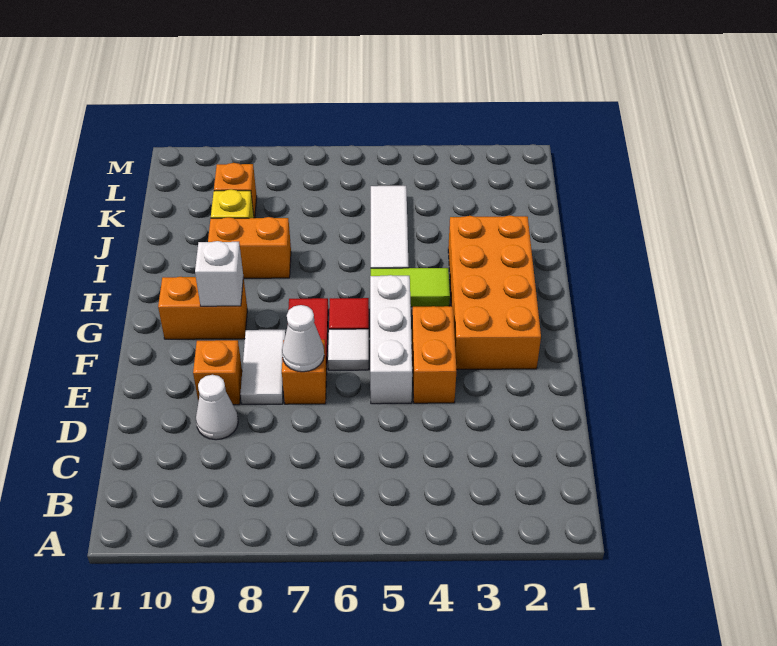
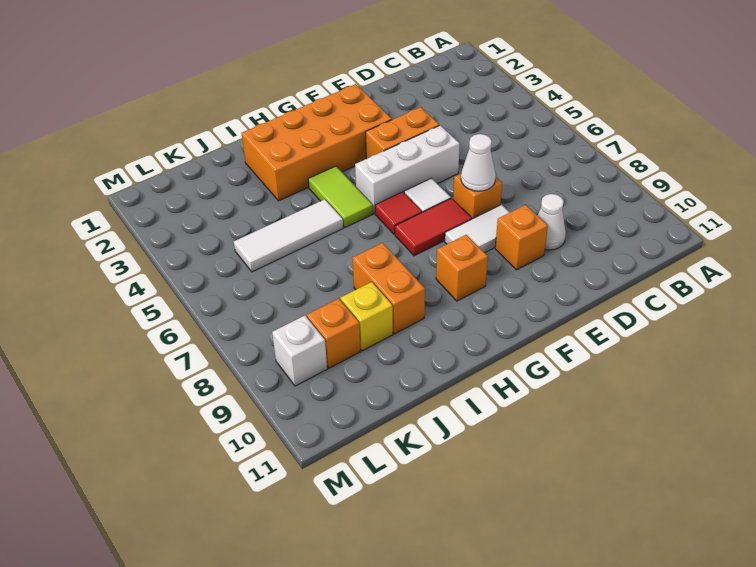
orange brick G9:G10 level 1 -> orange brick G9 level 1
white brick G9 level 2 -> white brick L9 level 1

